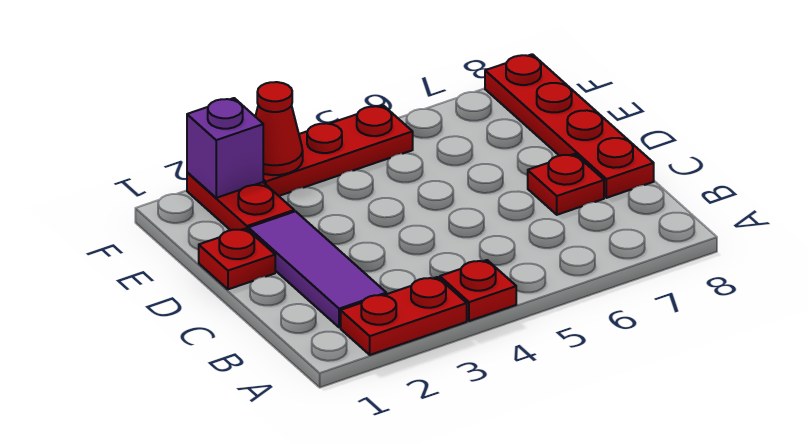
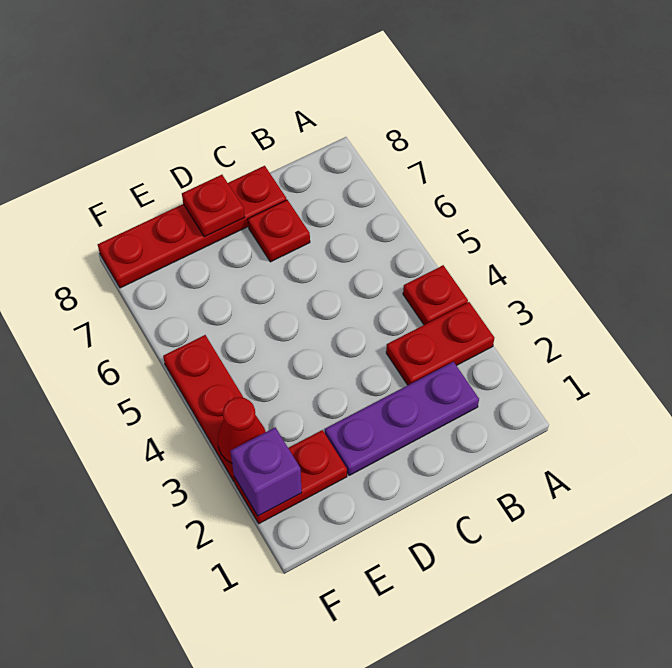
red plate A2:A3 level 1 -> red plate A3:B3 level 1
purple tile B2:D2 level 1 -> purple plate B2:D2 level 1
red plate D1 level 1 -> red plate D8 level 2

